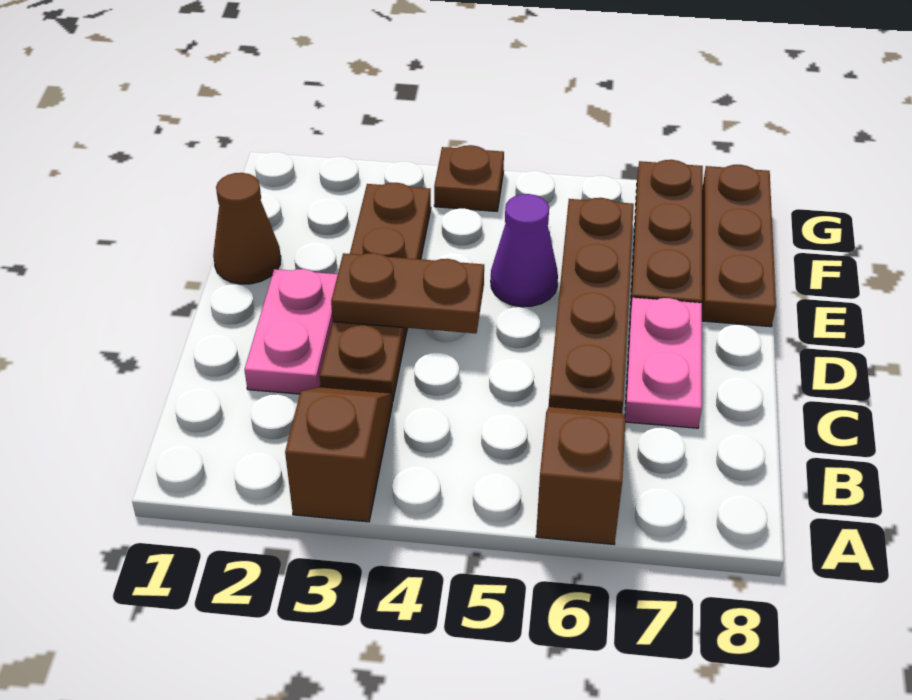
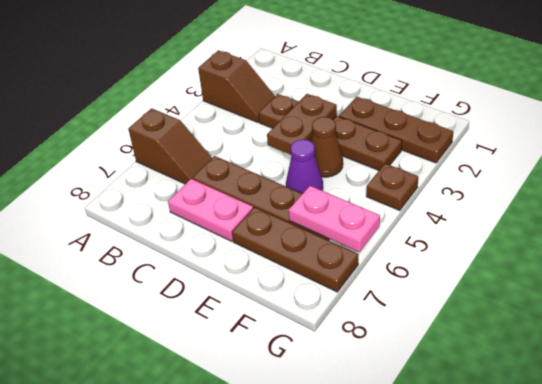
pink plate C2:D2 level 1 -> pink plate F6:G6 level 2
brown cone E1 level 1 -> brown cone E4 level 1
brown plate E8:G8 level 1 -> brown plate E2:G2 level 1

